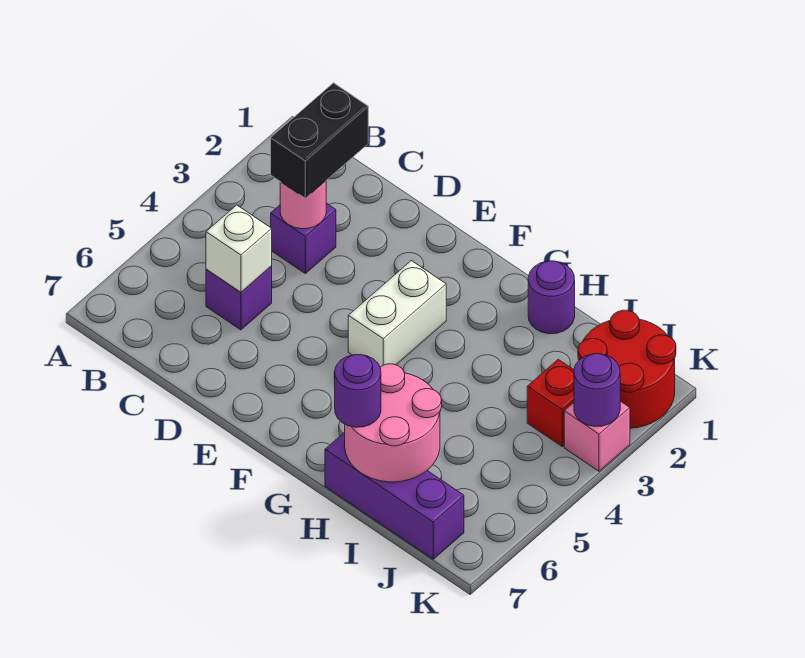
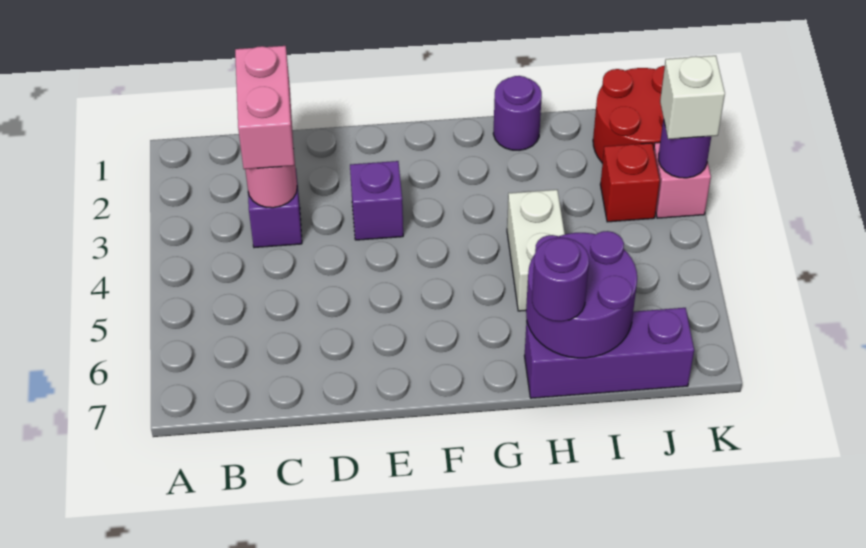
black brick C2:C3 level 3 -> pink brick C2:C3 level 3
purple brick C5 level 1 -> purple brick E3 level 1
white brick C5 level 2 -> white brick K3 level 3
white brick F3:F4 level 1 -> white brick H4:H5 level 1
pink round brick H6:I7 level 2 -> purple round brick H6:I7 level 2

